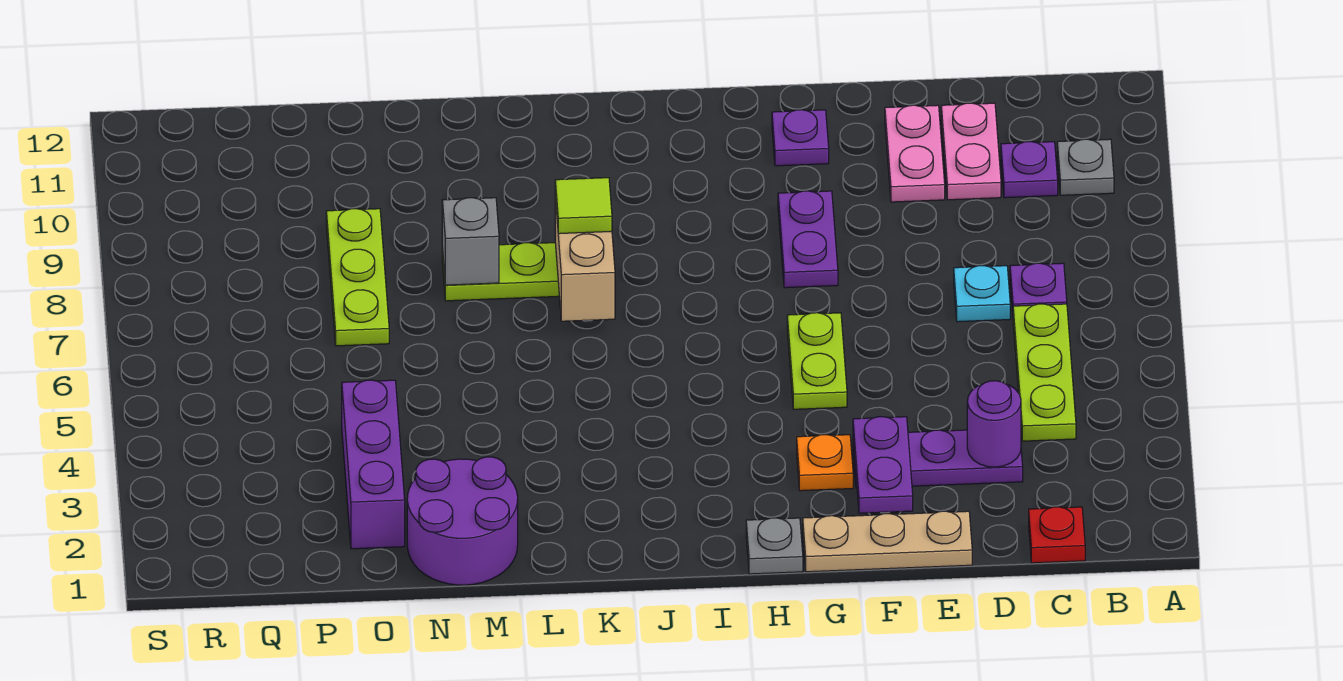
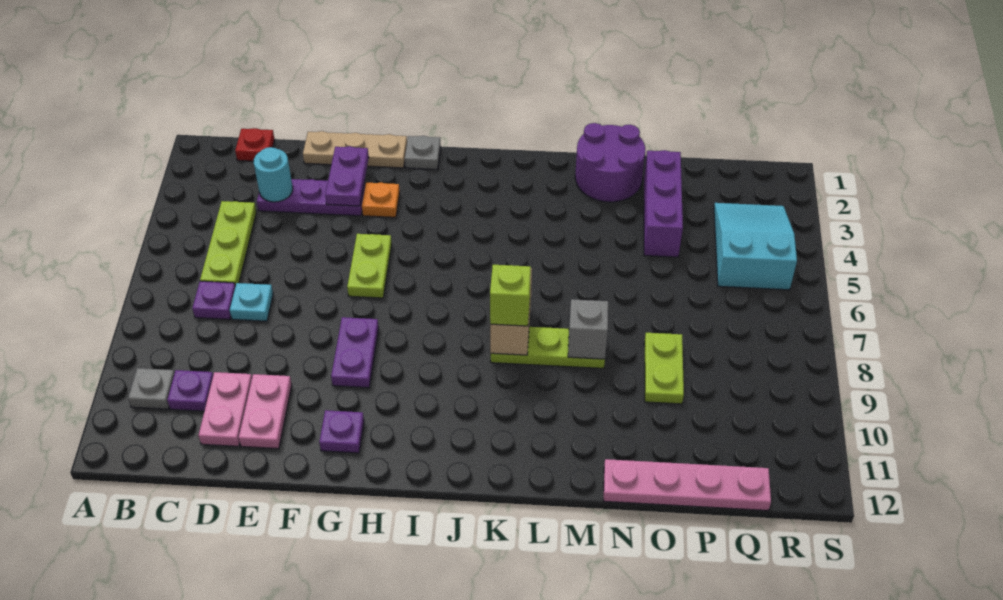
purple round brick D3 level 2 -> cyan round brick D3 level 2
lime tile K8 level 3 -> lime brick K8 level 3
none -> pink plate N12:Q12 level 1
lime plate O7:O9 level 1 -> lime plate O8:O9 level 1
none -> cyan slope Q3:R5 level 1 top 5

